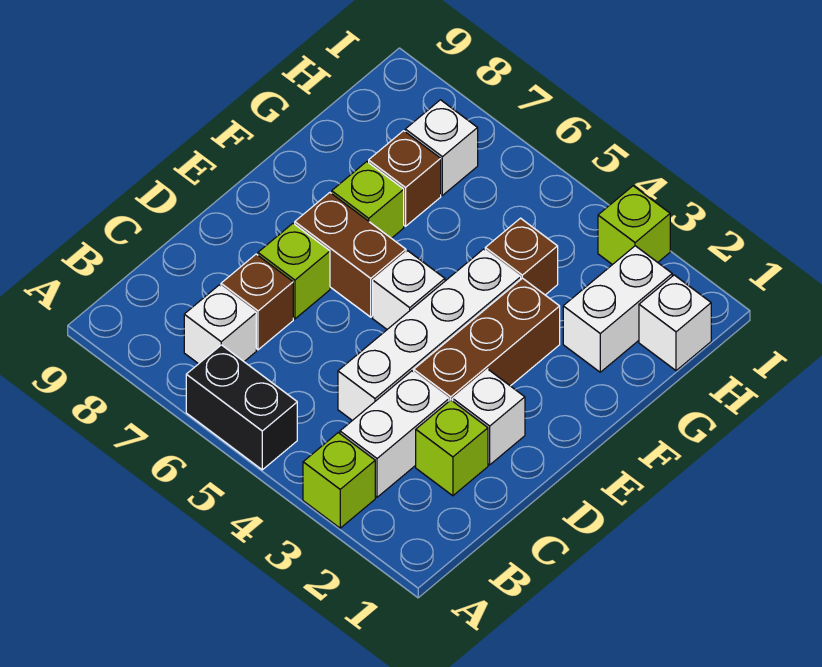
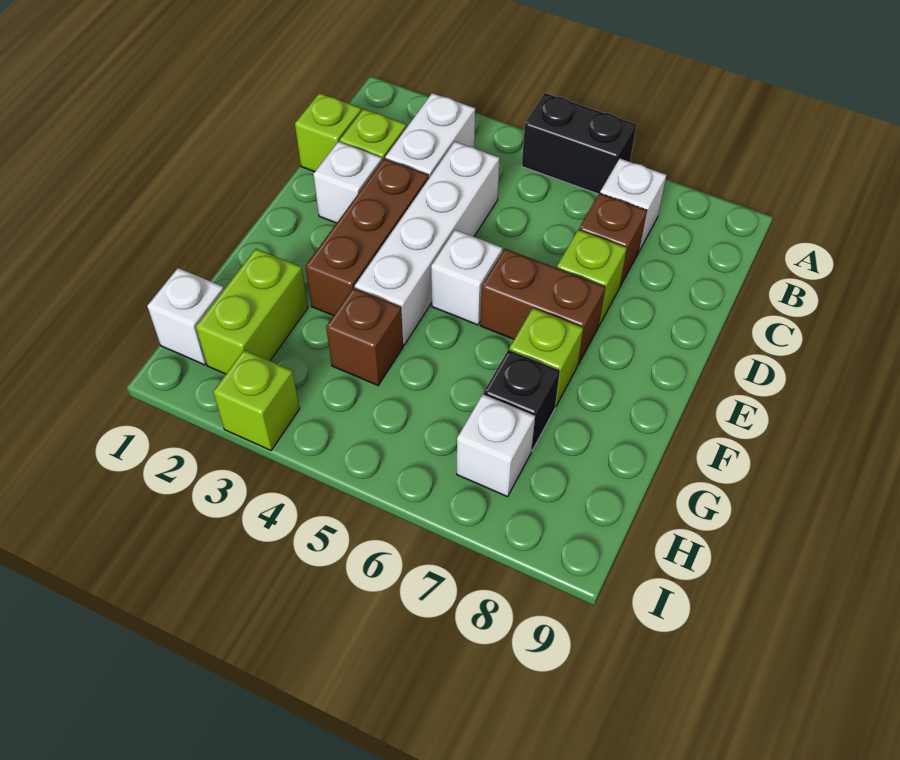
lime brick A3 level 1 -> lime brick C1 level 1
white brick G2:H2 level 1 -> lime brick G2:H2 level 1
brown brick G7 level 1 -> black brick G7 level 1

